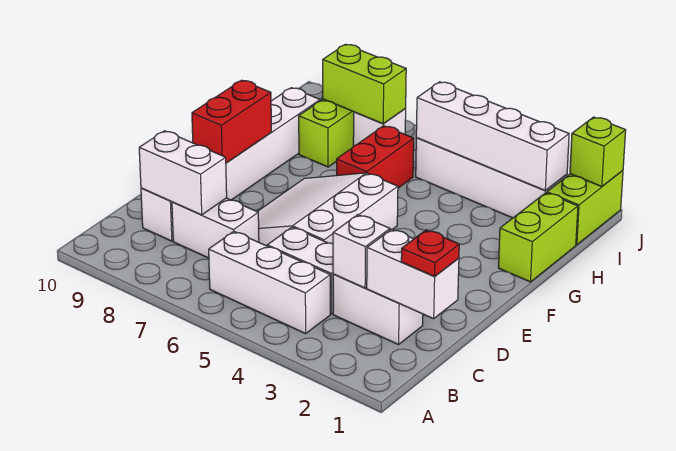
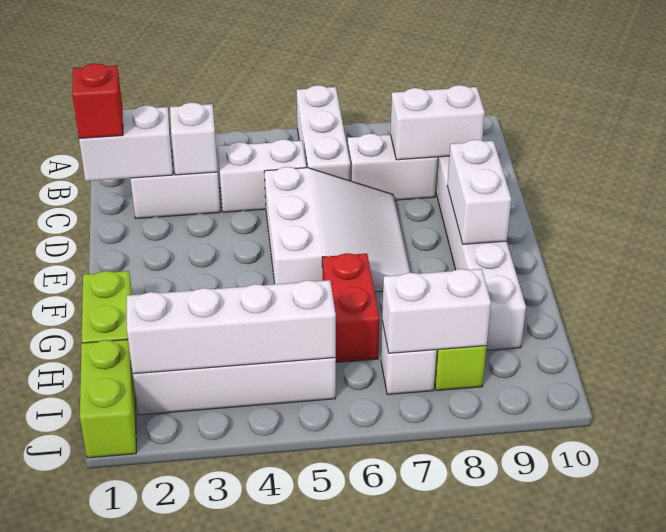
white brick B4:B6 level 1 -> white brick A6:C6 level 1
red plate C1 level 3 -> red brick C1 level 3
red brick E9:F9 level 2 -> white brick E9:F9 level 2
lime brick I7:I8 level 2 -> white brick I7:I8 level 2
lime brick J1 level 2 -> none

